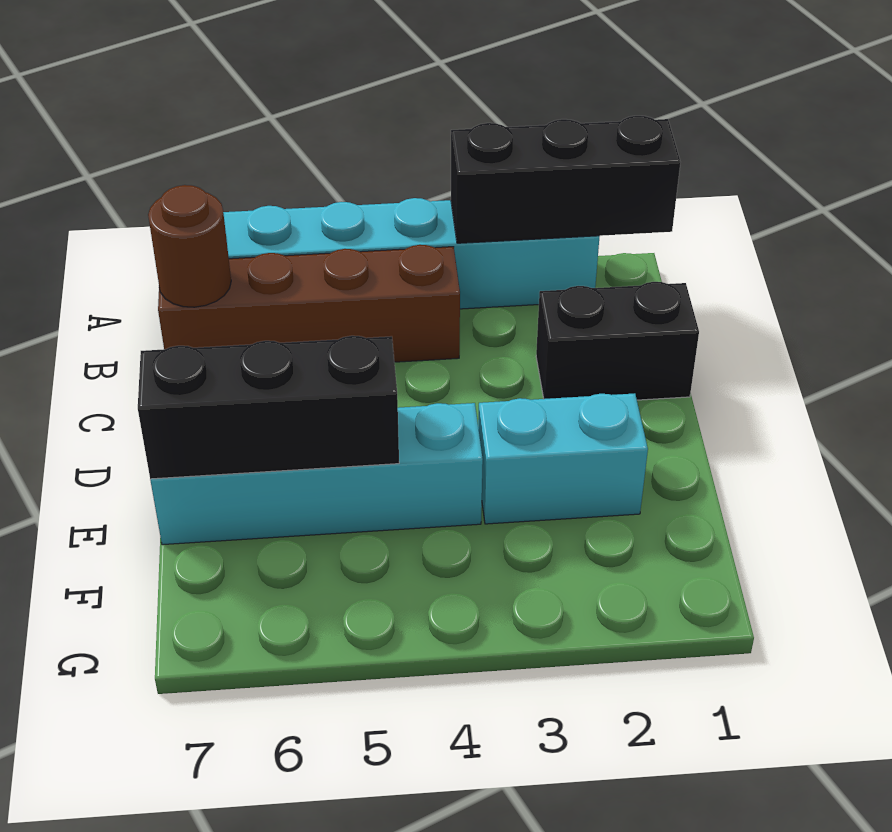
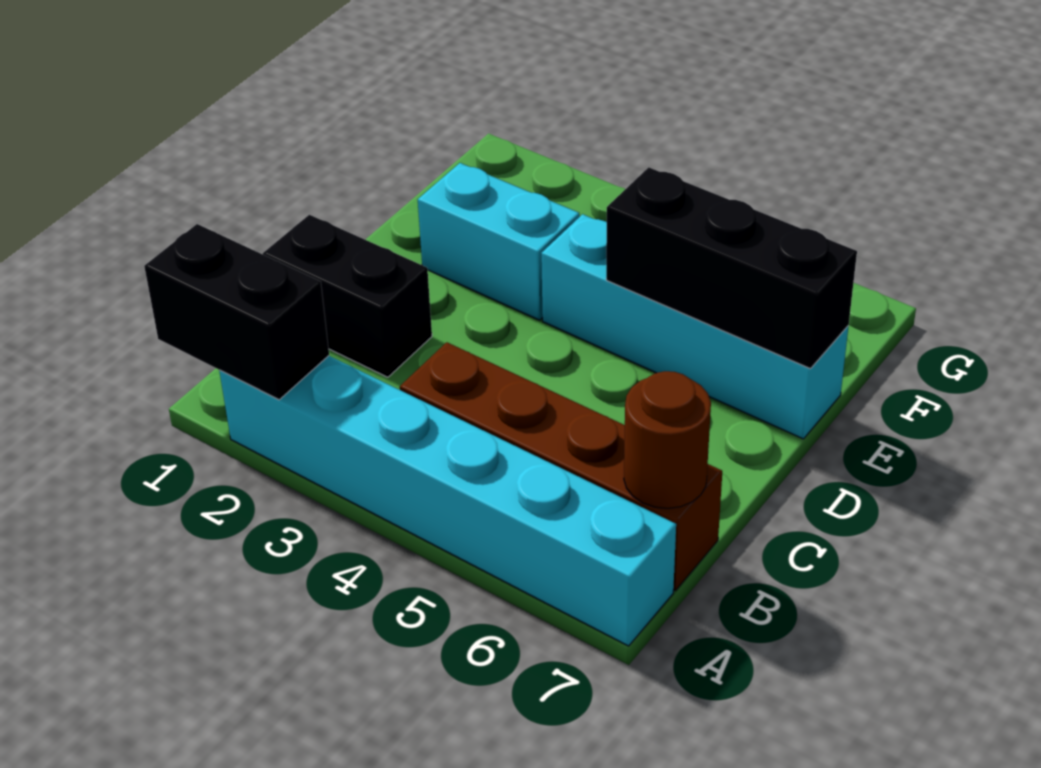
black brick A1:A3 level 2 -> black brick A1:A2 level 2

